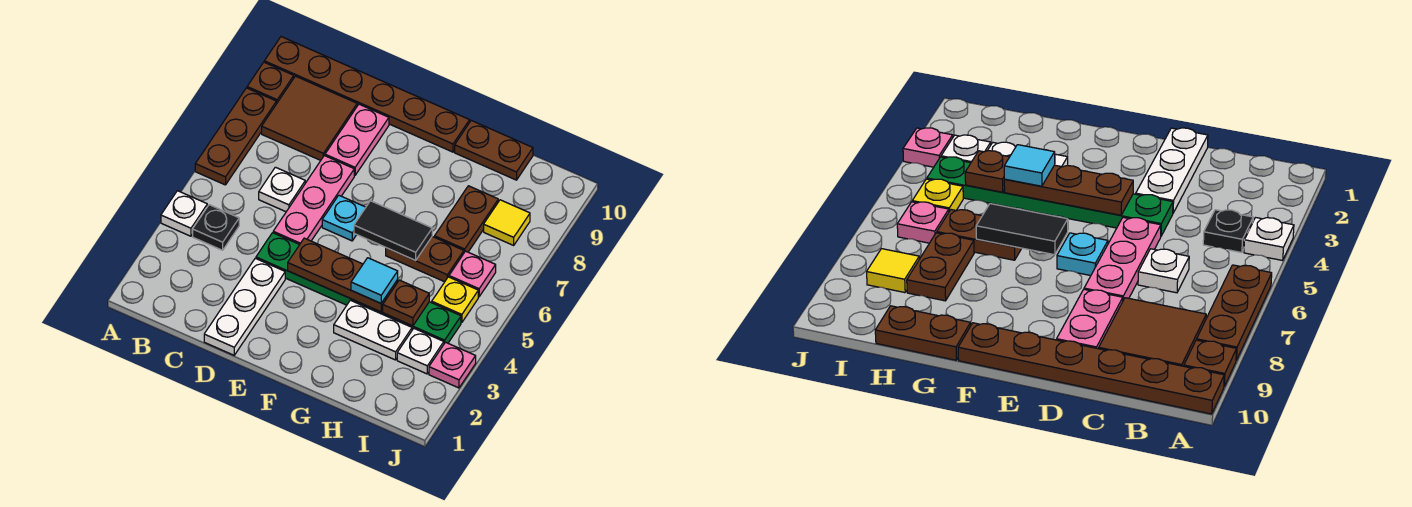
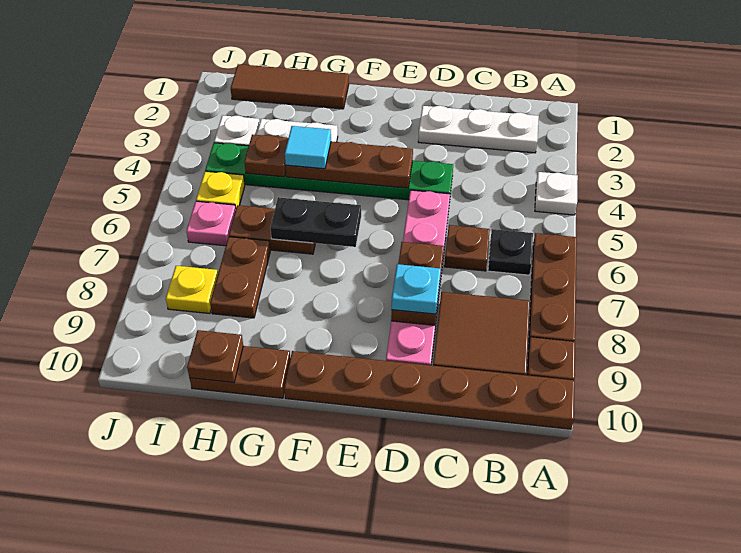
black plate B4 level 1 -> black plate B6 level 1
white plate C6 level 1 -> brown plate C6 level 1
white plate D1:D3 level 1 -> white plate B2:D2 level 1
none -> brown plate D7:D8 level 2
cyan plate E6 level 1 -> cyan plate D8 level 3
black tile F6:G6 level 2 -> black plate F6:G6 level 2
none -> brown tile G1:I1 level 1
none -> brown plate H10 level 2
yellow tile I8 level 1 -> yellow plate I8 level 1
pink plate J3 level 1 -> none

